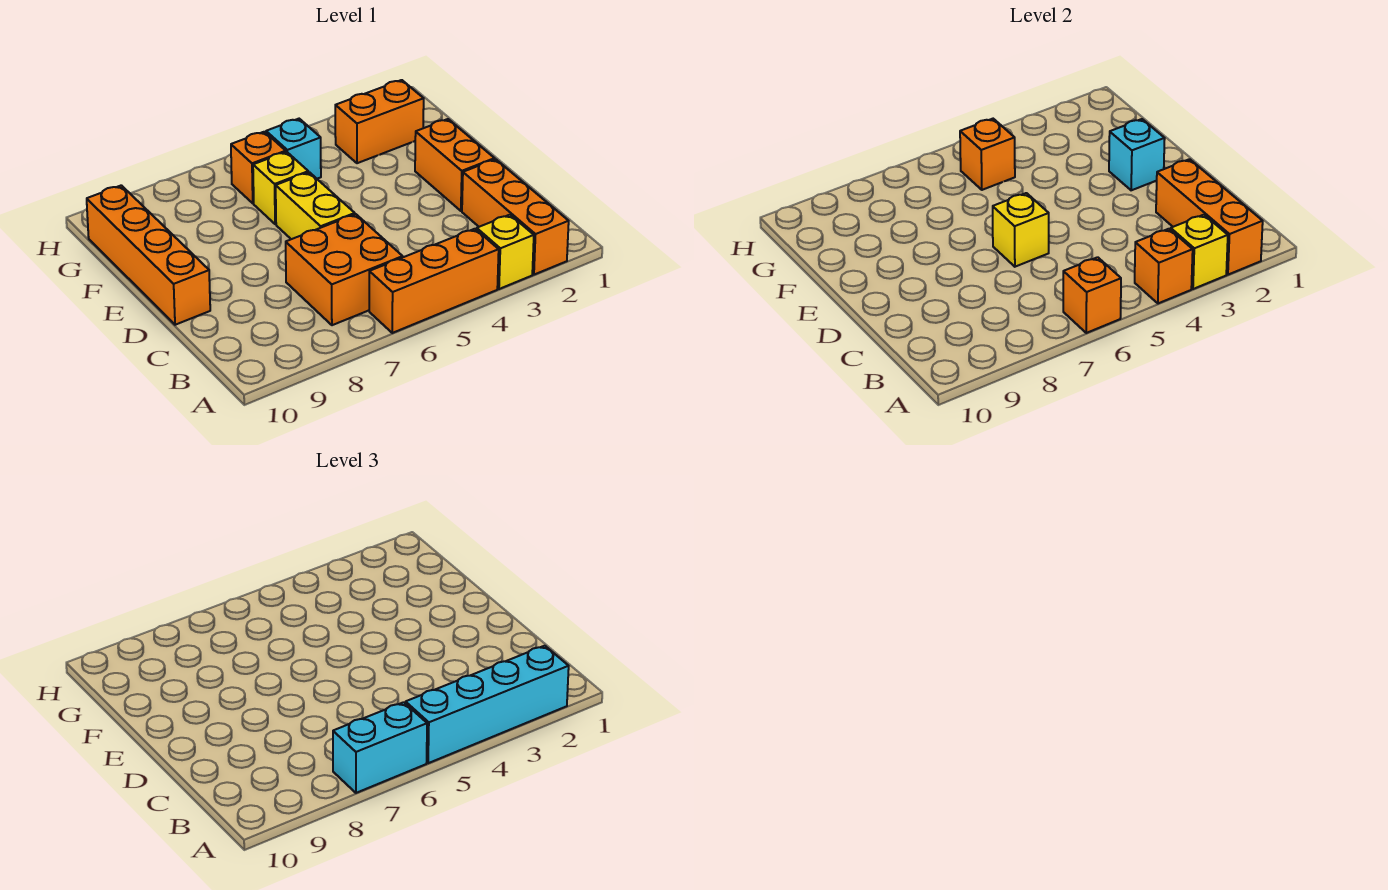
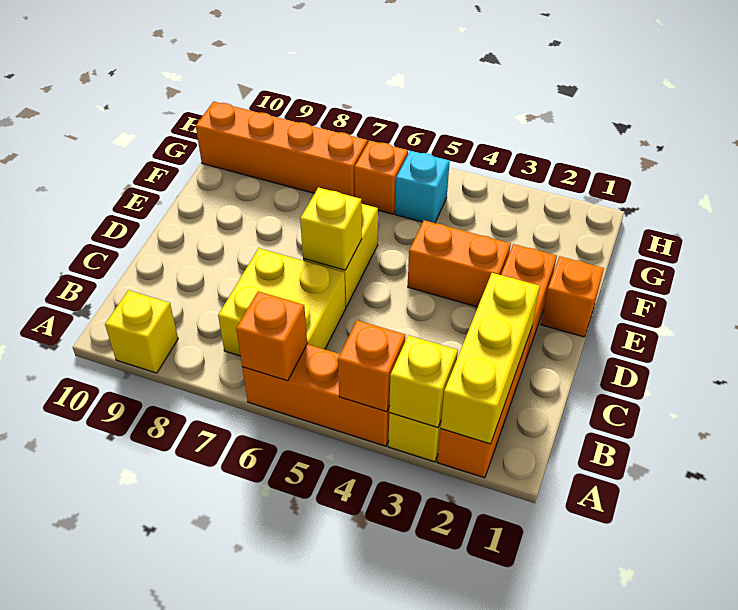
orange brick A2:C2 level 2 -> yellow brick A2:C2 level 2
cyan brick A2:A5 level 3 -> none
cyan brick A6:A7 level 3 -> none
orange brick B6:C7 level 1 -> yellow brick B6:C7 level 1
orange brick D10:G10 level 1 -> orange brick G7:G10 level 1
cyan brick E2 level 2 -> none
yellow brick F6 level 1 -> yellow brick A9 level 1
orange brick G2:G3 level 1 -> orange brick E3:E4 level 1
orange brick G5 level 2 -> orange brick E1 level 1

